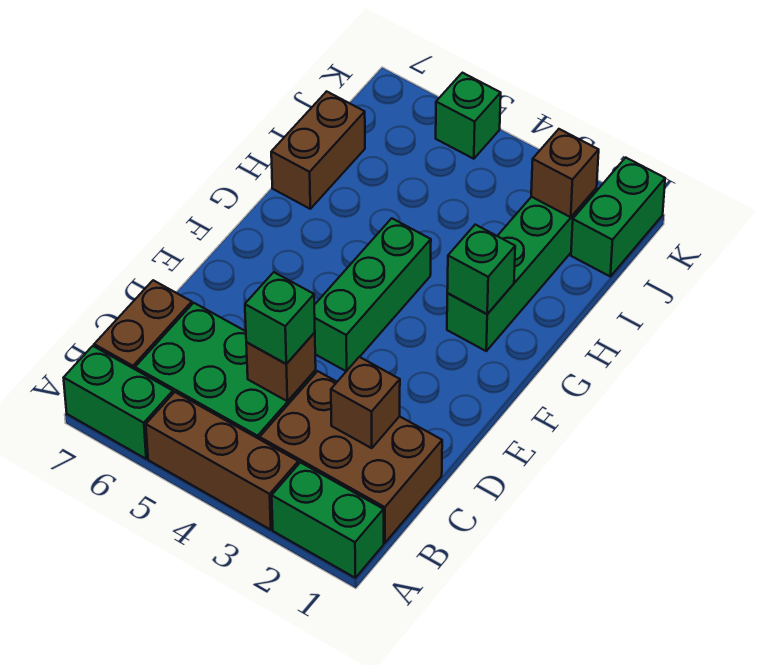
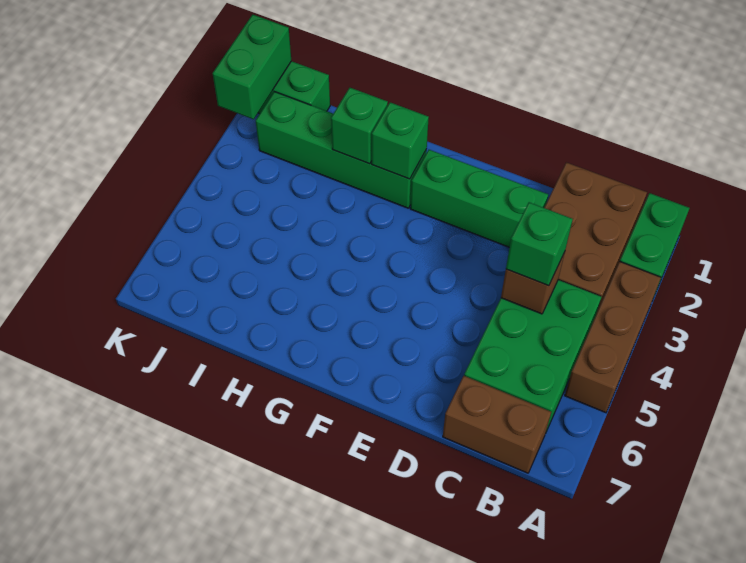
green brick A6:A7 level 1 -> green brick K1:K2 level 2
brown brick C2 level 2 -> none
green brick E4:G4 level 1 -> green brick D2:F2 level 1
brown brick H7:I7 level 1 -> none
brown brick J2 level 2 -> none
green brick K5 level 1 -> green brick H2 level 2

